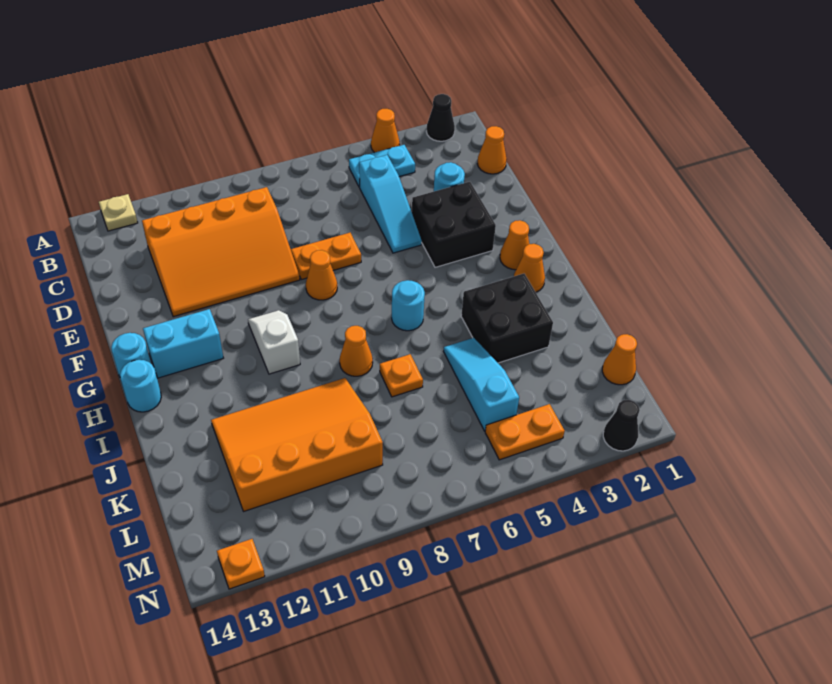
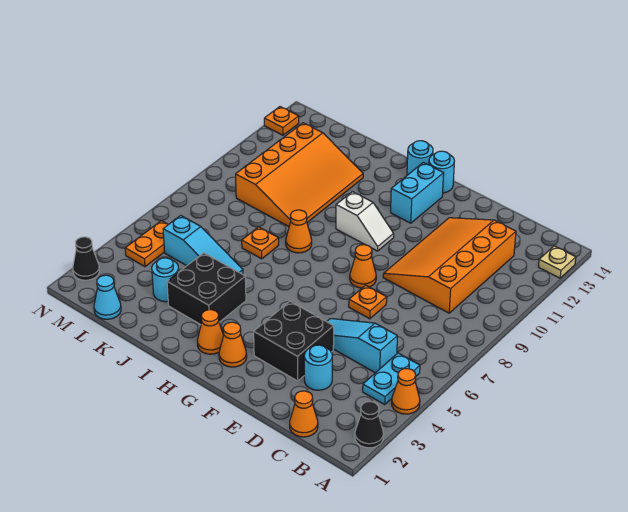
orange plate E7:E8 level 1 -> orange plate E7 level 1
cyan round brick H6 level 1 -> cyan round brick K3 level 1
orange cone L1 level 1 -> cyan cone L1 level 1

